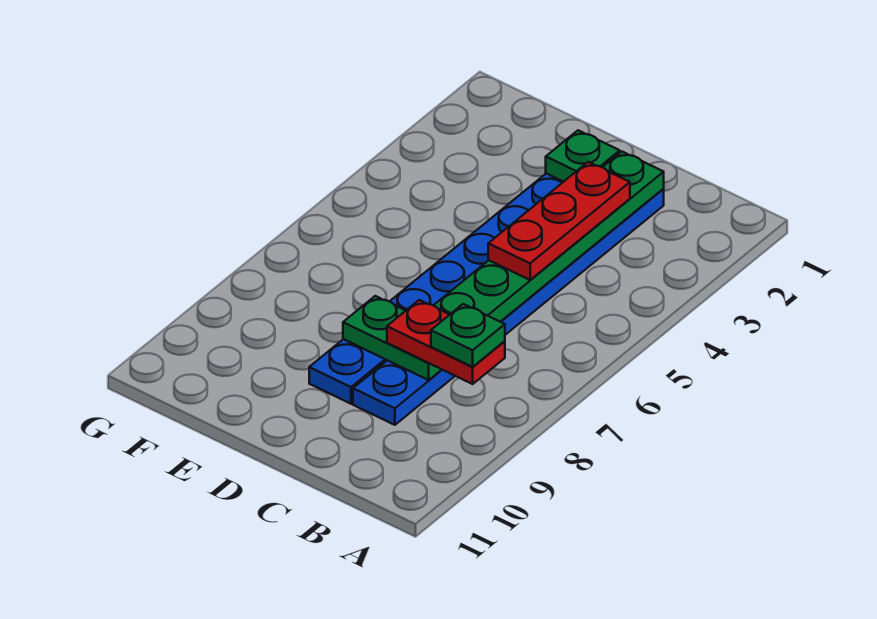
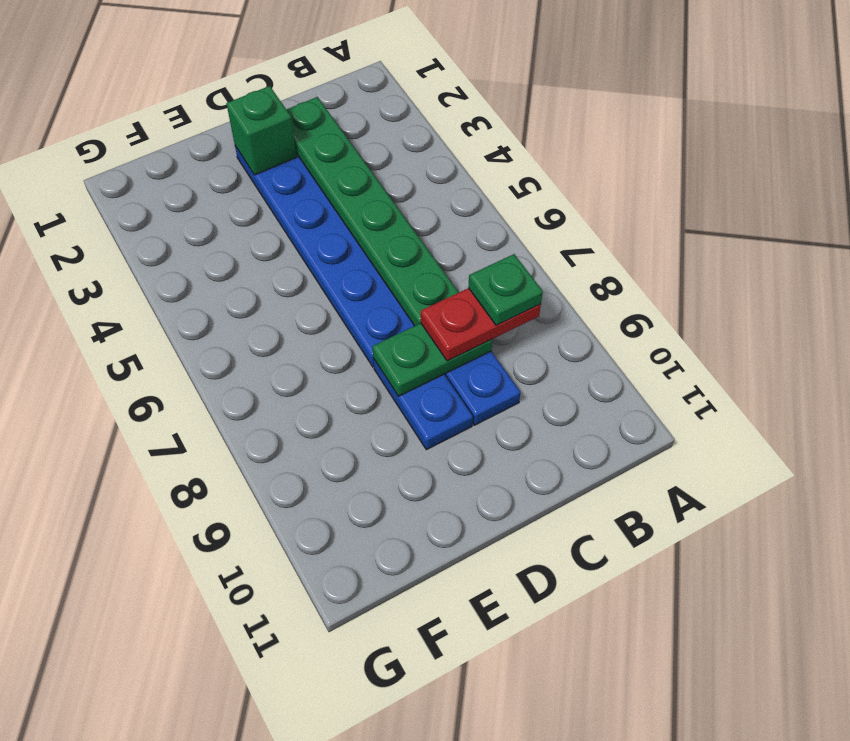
red plate C3:C5 level 3 -> none
green plate D2 level 2 -> green brick D2 level 2

